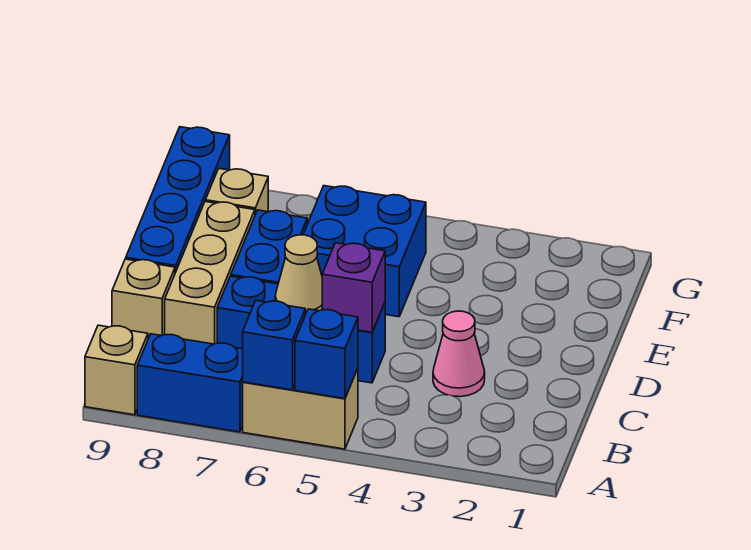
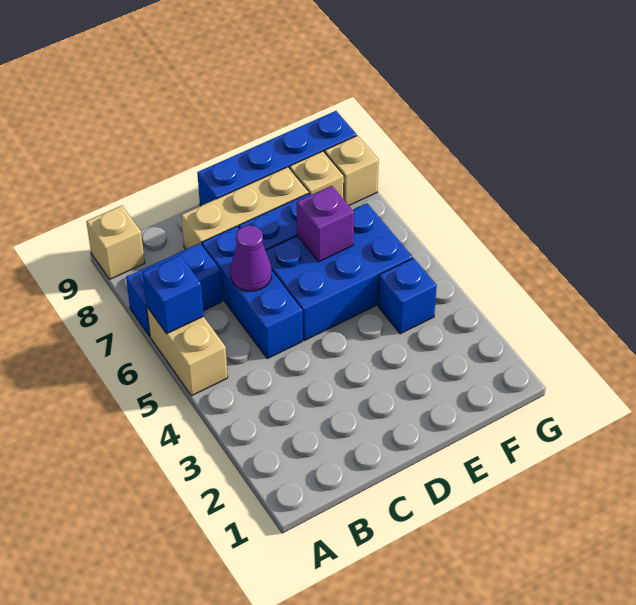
blue brick A5 level 2 -> blue brick F4 level 1
blue brick A7:A8 level 1 -> blue brick A7:B7 level 1
pink cone C3 level 1 -> none
purple brick C5 level 2 -> purple brick E6 level 2
tan cone C6 level 2 -> purple cone C6 level 2
tan brick C9 level 1 -> tan brick G8 level 1
blue brick E5:F6 level 1 -> blue brick D5:F6 level 1

